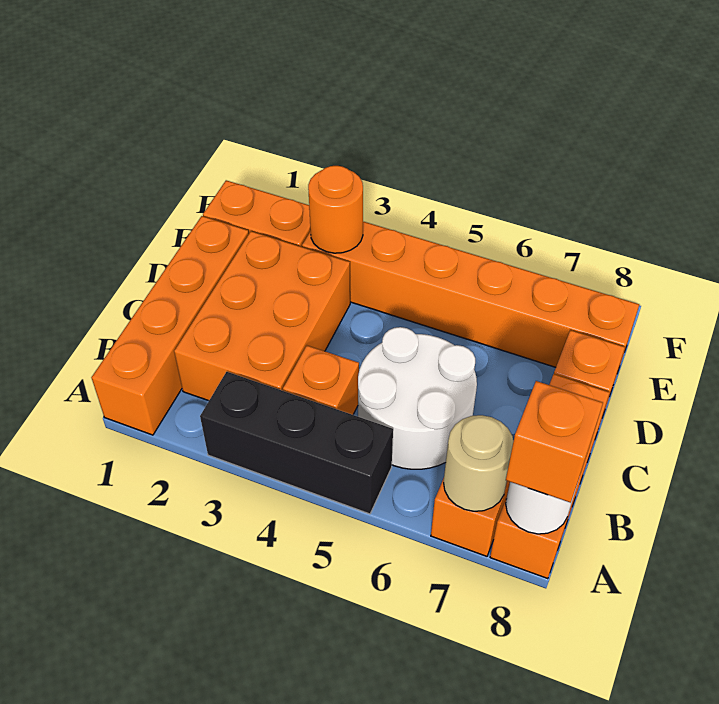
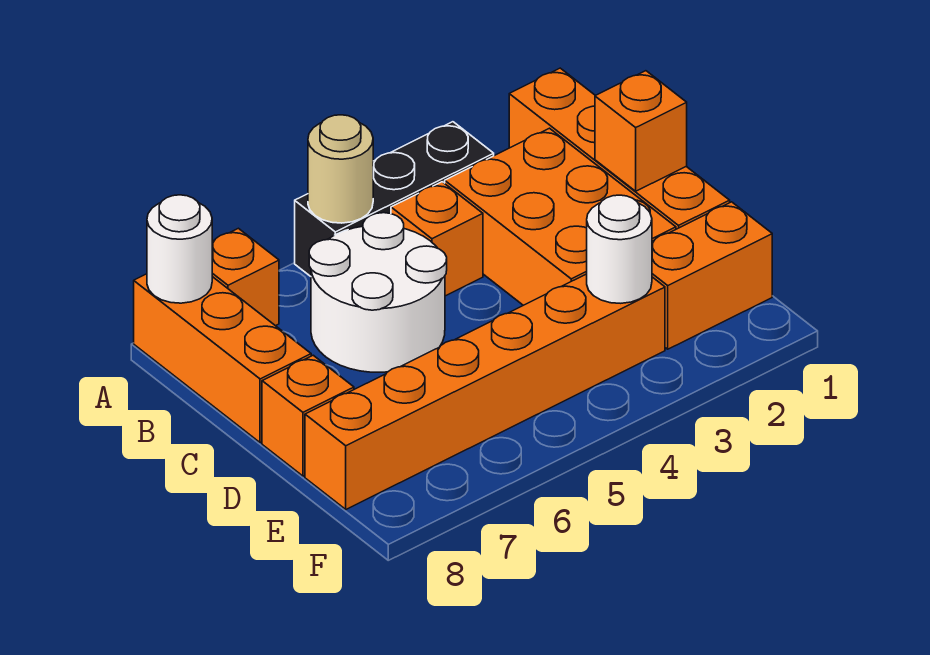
tan round brick A7 level 2 -> tan round brick A5 level 2
orange brick A8 level 3 -> orange brick C1 level 2
orange round brick E3 level 2 -> white round brick E3 level 2

